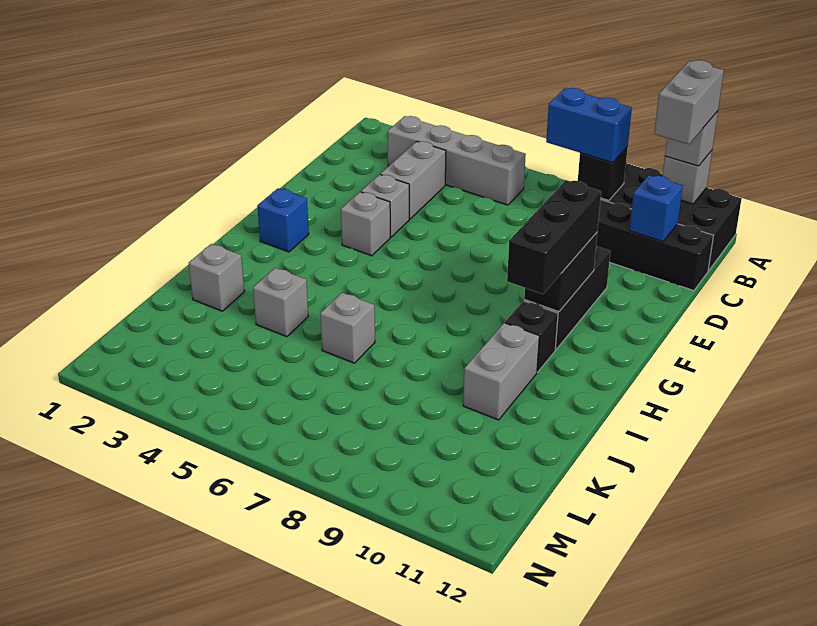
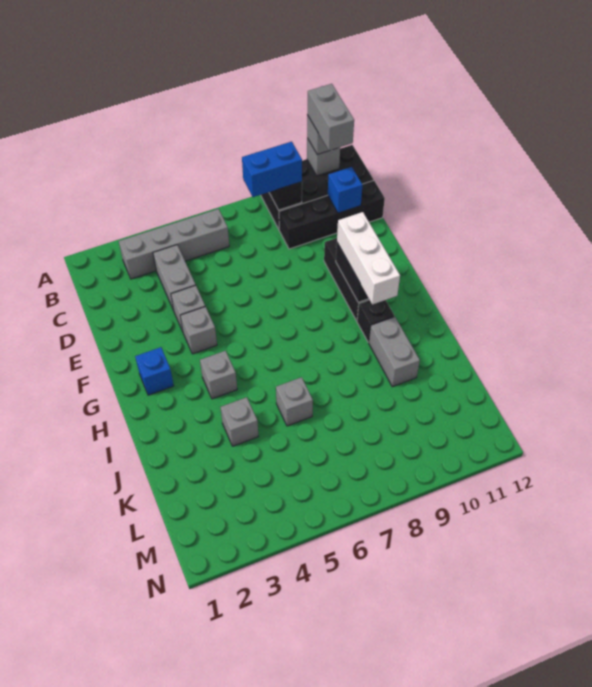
black brick F10:H10 level 3 -> white brick F10:H10 level 3
grey brick J2 level 1 -> grey brick H4 level 1

